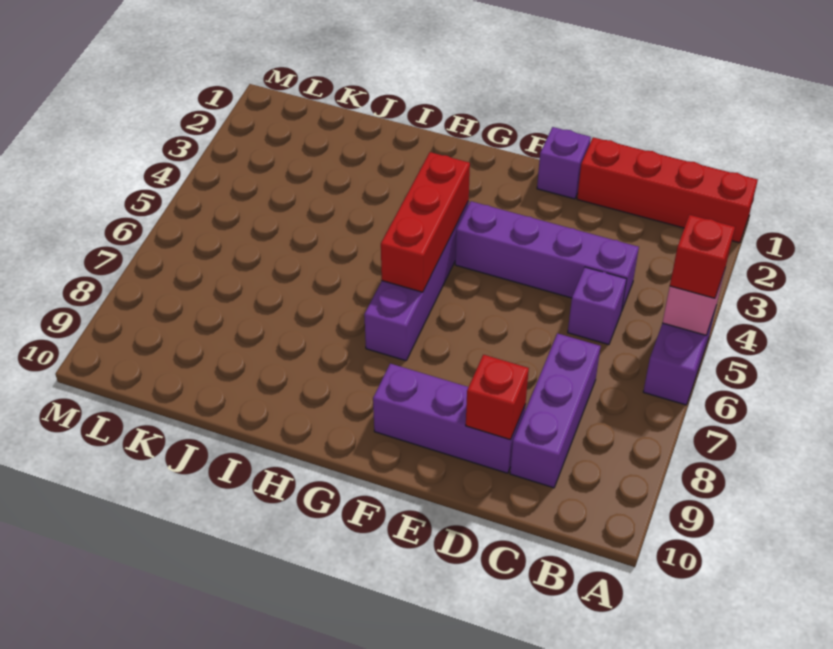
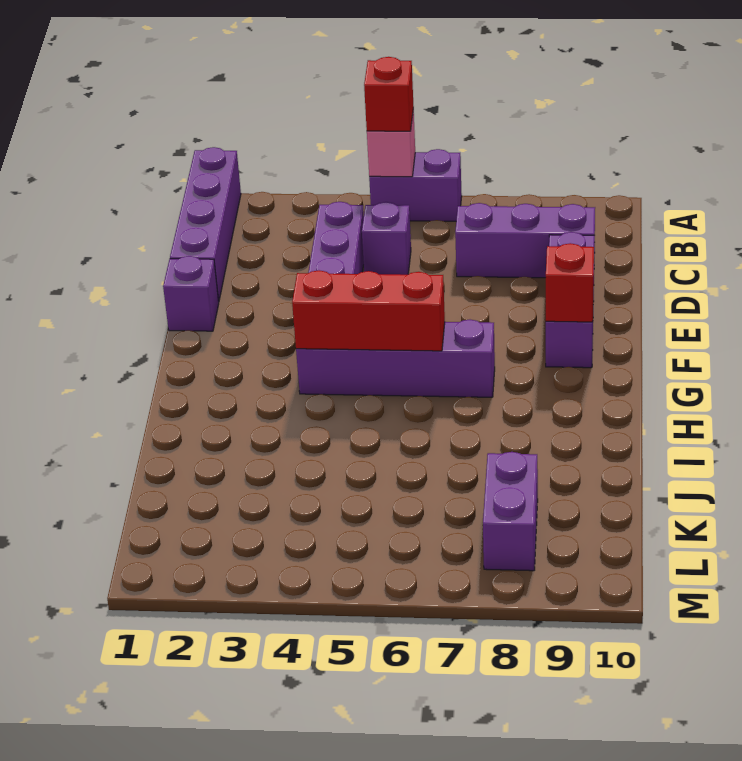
red brick A1:D1 level 1 -> purple brick A1:D1 level 1
red brick D9 level 2 -> red brick F9 level 2
none -> purple brick K8:L8 level 1

